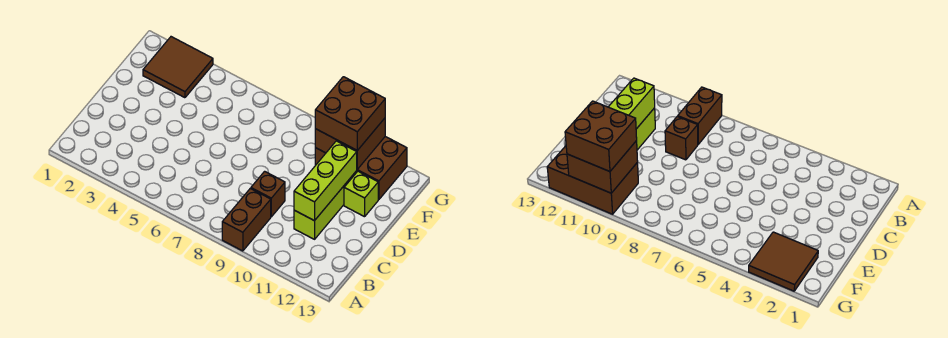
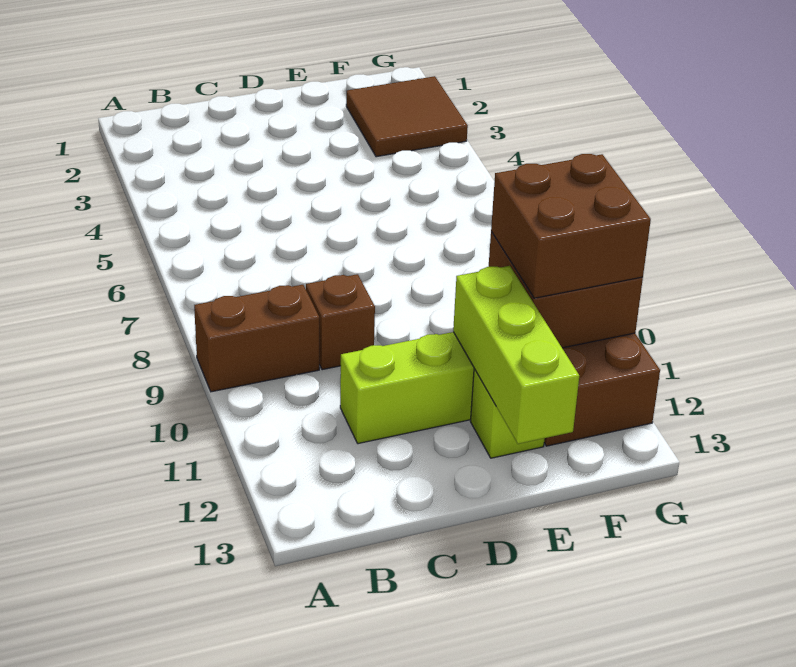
lime brick C11:E11 level 2 -> lime brick E11:E13 level 2

